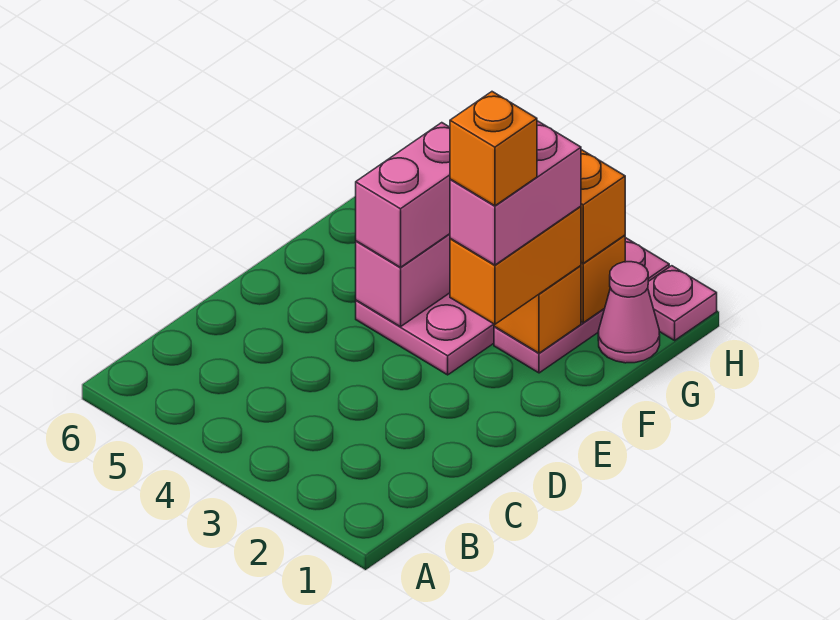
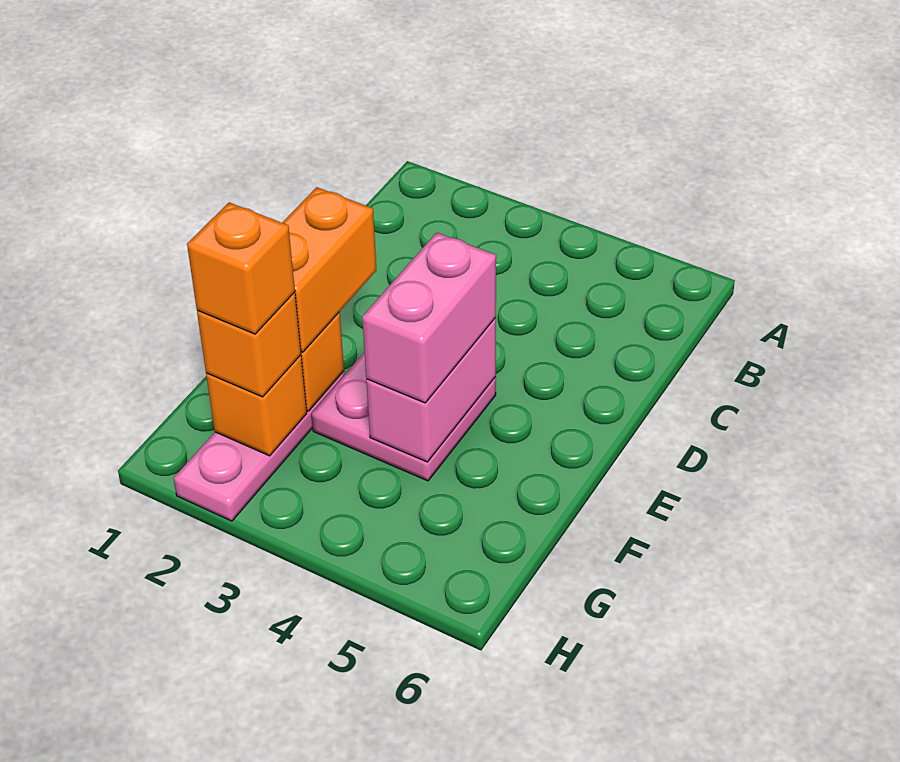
pink brick E2:F2 level 4 -> none
orange brick E2 level 5 -> orange brick G2 level 4
pink cone G1 level 1 -> none
pink plate H1 level 1 -> none

